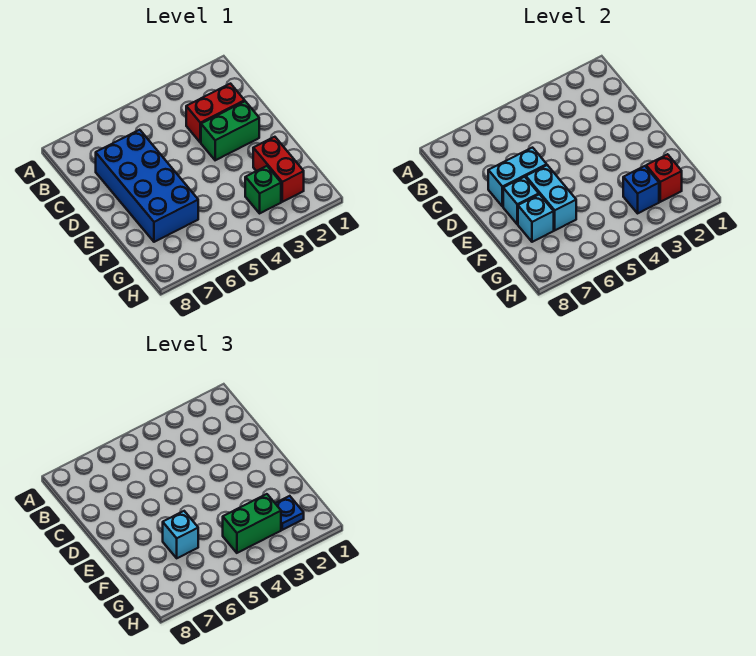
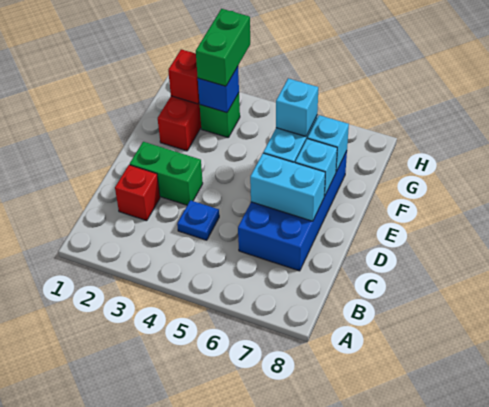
red brick C2:C3 level 1 -> red brick C2 level 1
blue plate G2 level 3 -> blue plate C4 level 1
green brick G3:G4 level 3 -> green brick G3:H3 level 3

